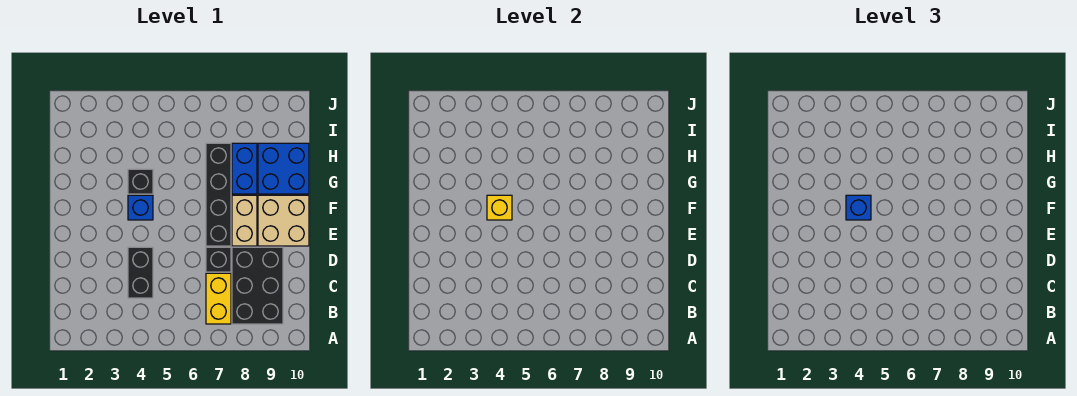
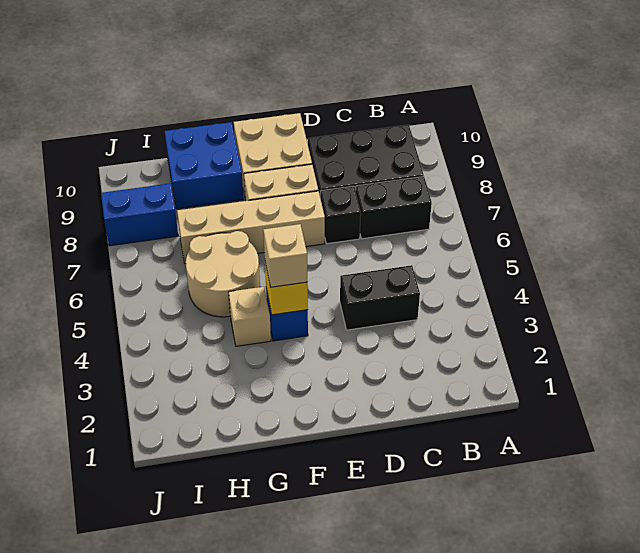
yellow brick B7:C7 level 1 -> black brick B7:C7 level 1
black brick E7:H7 level 1 -> tan brick E7:H7 level 1
blue brick F4 level 3 -> tan brick F4 level 3
black brick G4 level 1 -> tan brick G4 level 1
none -> tan round brick G5:H6 level 1
blue brick G8:H8 level 1 -> blue brick I8:J8 level 1

